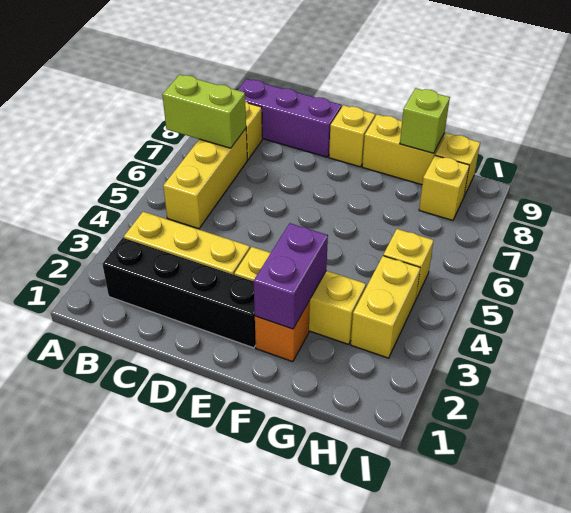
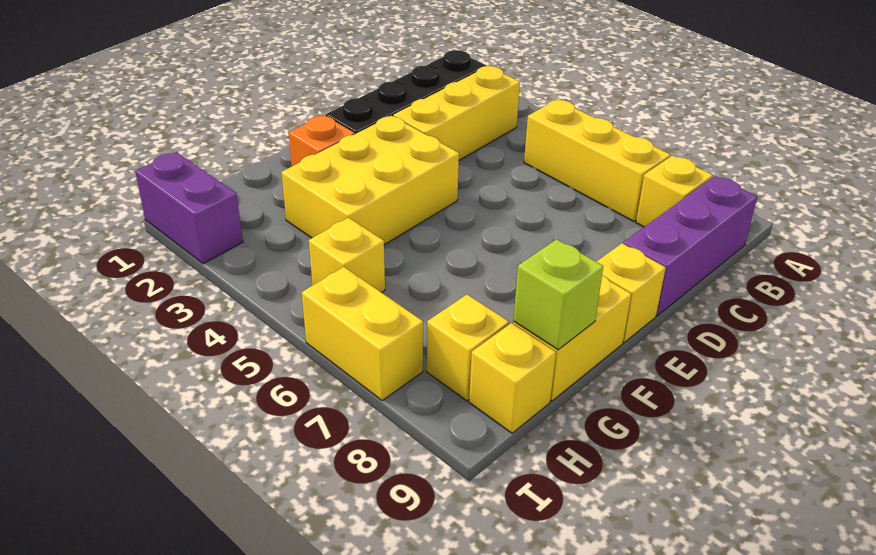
lime brick A7:B7 level 2 -> none
yellow brick E3:G3 level 1 -> yellow brick E3:G4 level 1
purple brick F2:F3 level 2 -> purple brick I1:I2 level 1
yellow brick H3:H4 level 1 -> yellow brick I6:I7 level 1

